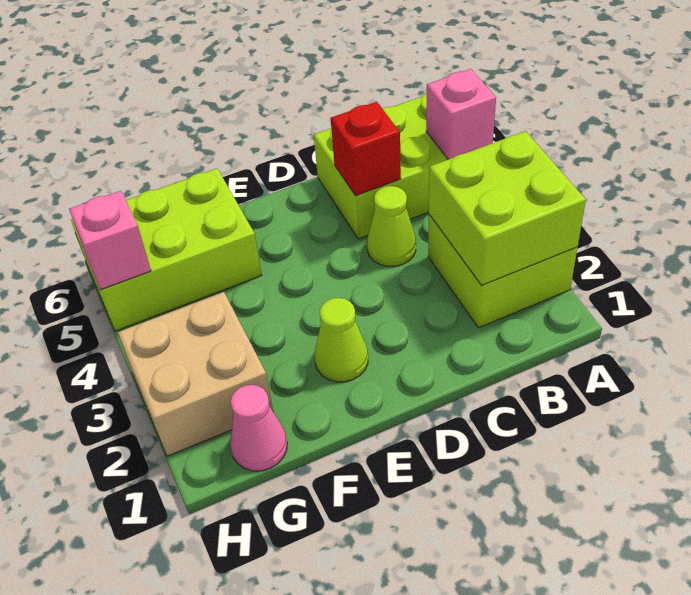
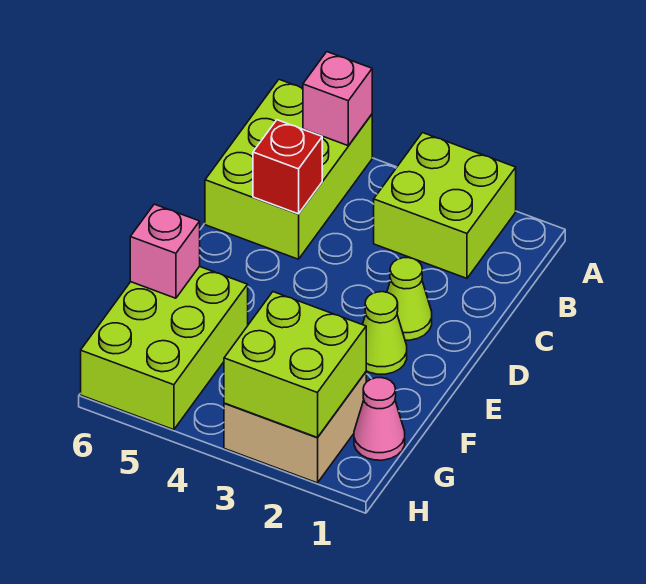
lime brick A2:B3 level 2 -> lime brick G2:H3 level 2
lime cone C4 level 1 -> lime cone D2 level 1
pink brick H5 level 2 -> pink brick F6 level 2

